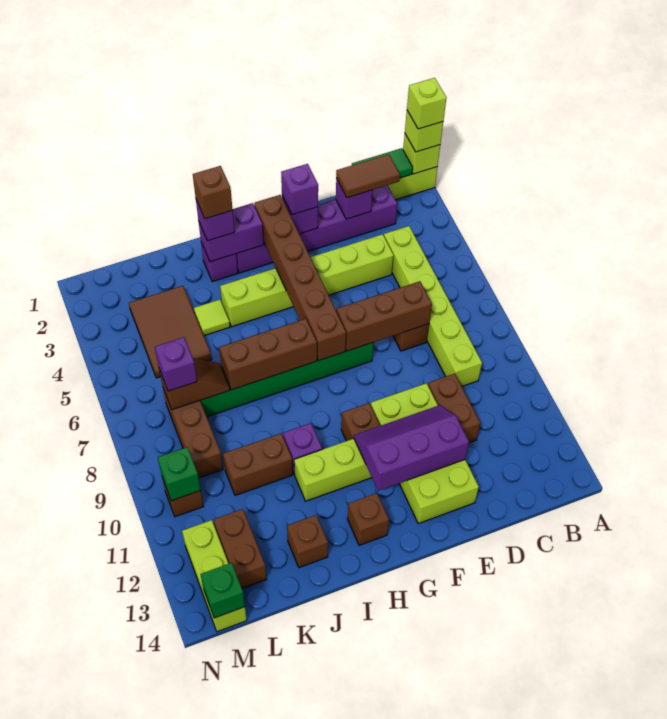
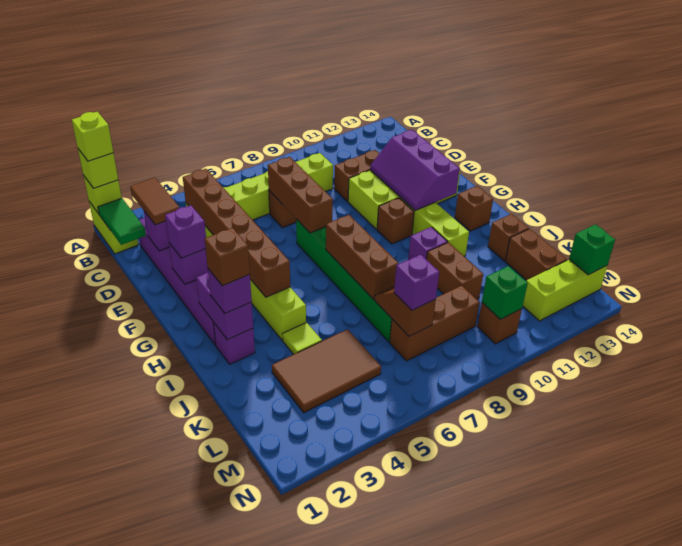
brown brick G2:G7 level 2 -> brown brick C4:H4 level 2
brown brick L12:L13 level 1 -> brown brick K13:L13 level 1

